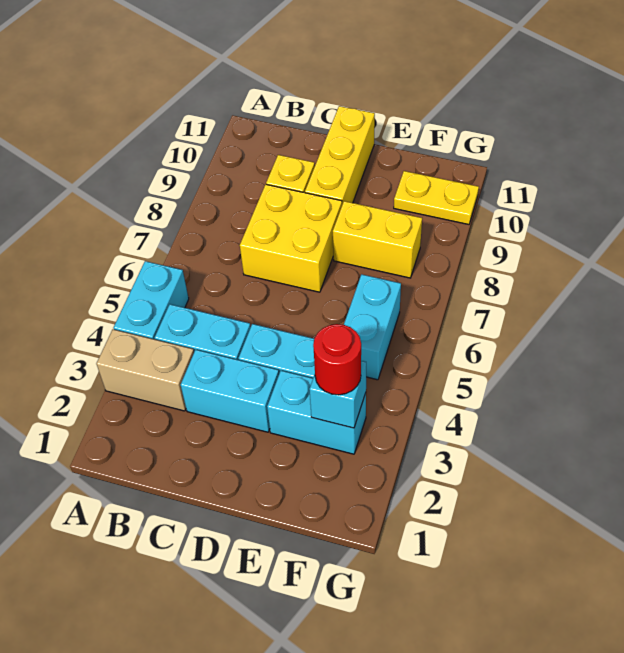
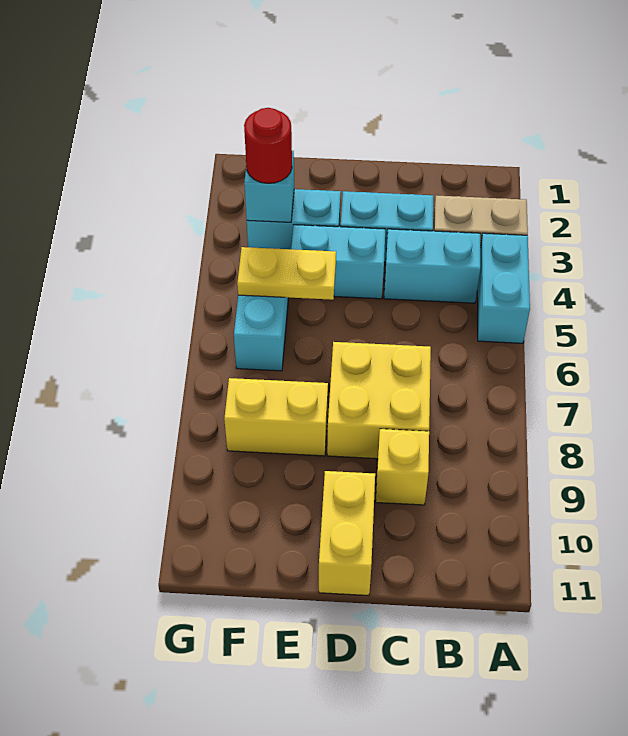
yellow brick D9:D11 level 1 -> yellow brick D10:D11 level 1
yellow plate F10:G10 level 1 -> yellow plate E5:F5 level 2

